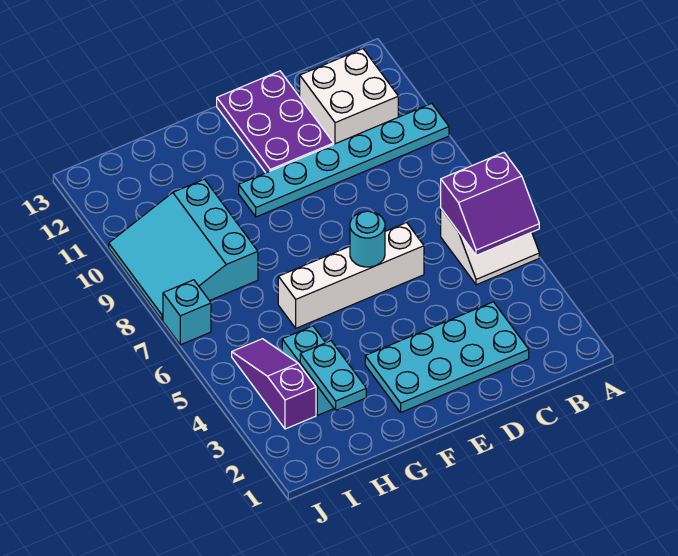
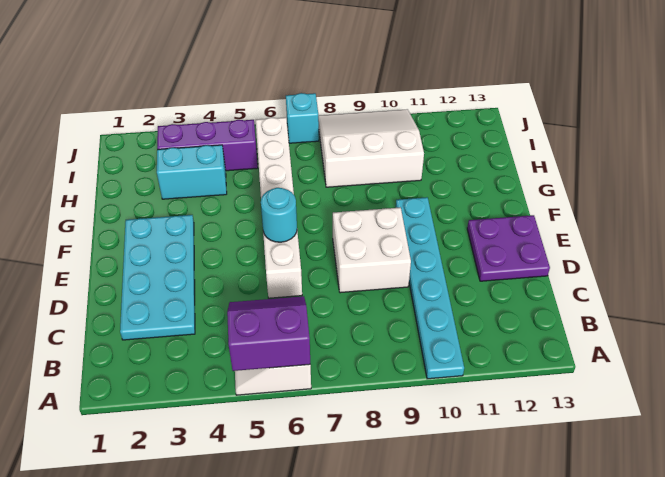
purple slope A5:B6 level 2 top 6 -> purple slope A5:B6 level 2 top A
white brick B11:C12 level 1 -> white brick D8:E9 level 1
white brick D6:G6 level 1 -> white brick D6:I6 level 1
purple plate D11:E13 level 1 -> purple plate D12:E13 level 1
cyan plate H2:H3 level 2 -> none
cyan slope H8:J10 level 1 top H -> white slope H8:J10 level 1 top H
purple slope I3:I5 level 1 top 3 -> purple brick I3:I5 level 1

